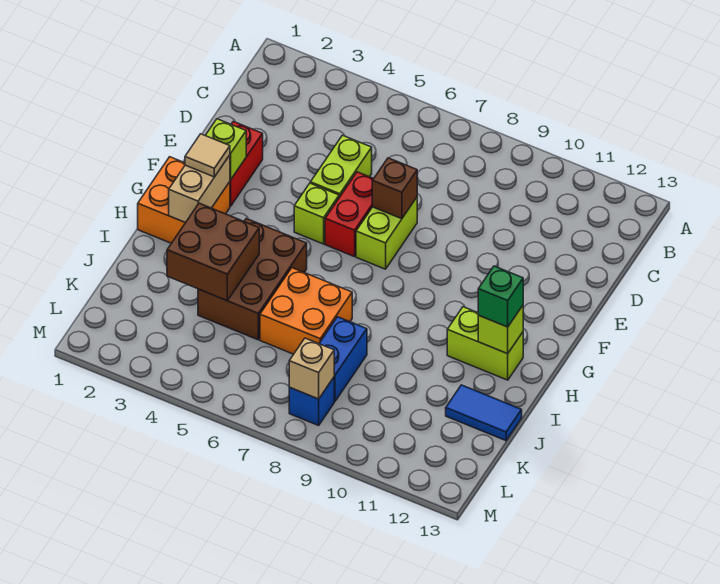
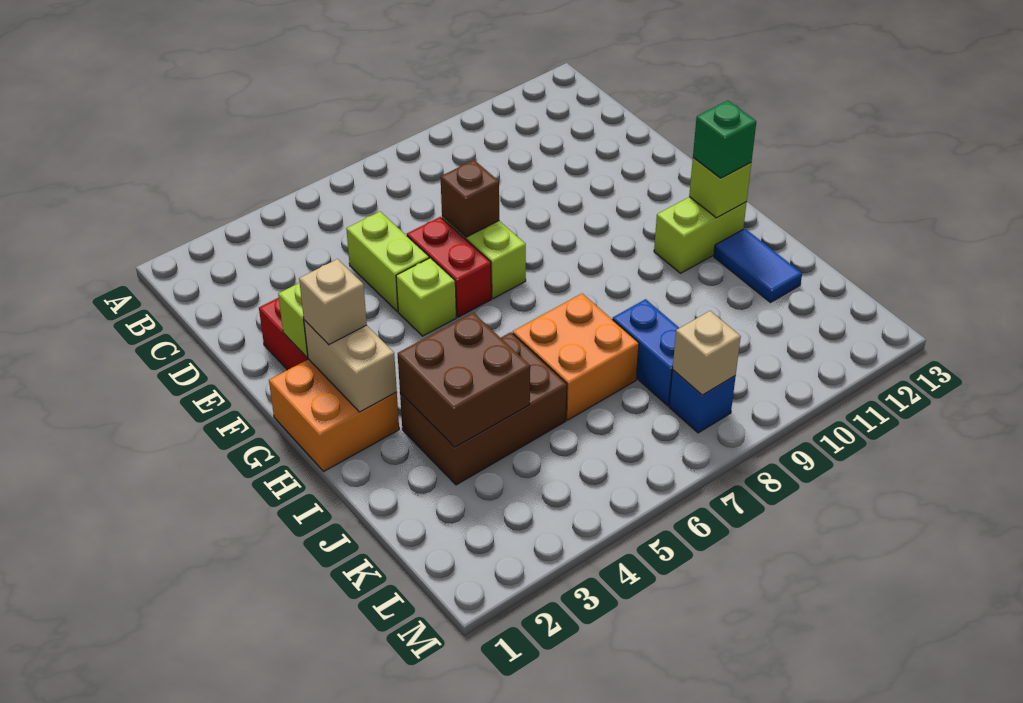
tan tile G2 level 3 -> tan brick G2 level 3
brown brick H4:J5 level 1 -> brown brick I3:J5 level 1
blue tile J12:J13 level 1 -> blue tile I12:J12 level 1

